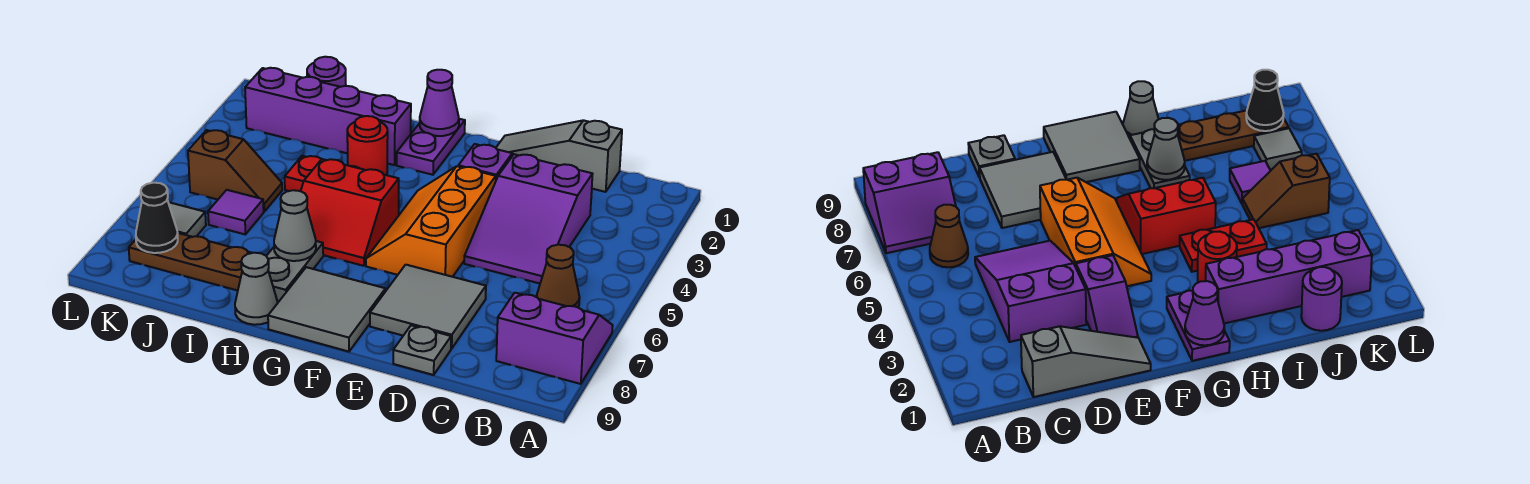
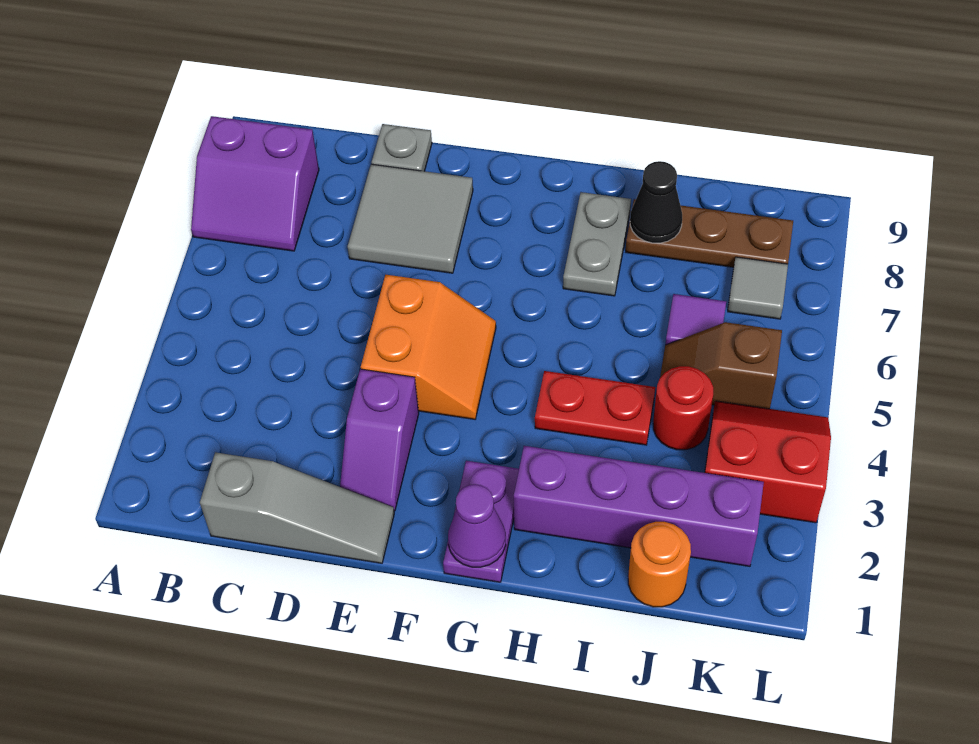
brown cone B6 level 1 -> none
purple slope C3:D5 level 1 top 3 -> none
orange slope E4:F6 level 1 top E -> orange slope E4:F5 level 1 top E
grey tile F8:G9 level 1 -> none
red slope G5:H6 level 1 top 5 -> red slope K3:L4 level 1 top 3
red round brick H3 level 1 -> red round brick J4 level 1
grey cone H7 level 2 -> none
grey cone H9 level 1 -> none
purple round brick J1 level 1 -> orange round brick J1 level 1
black cone K8 level 2 -> black cone I8 level 2

